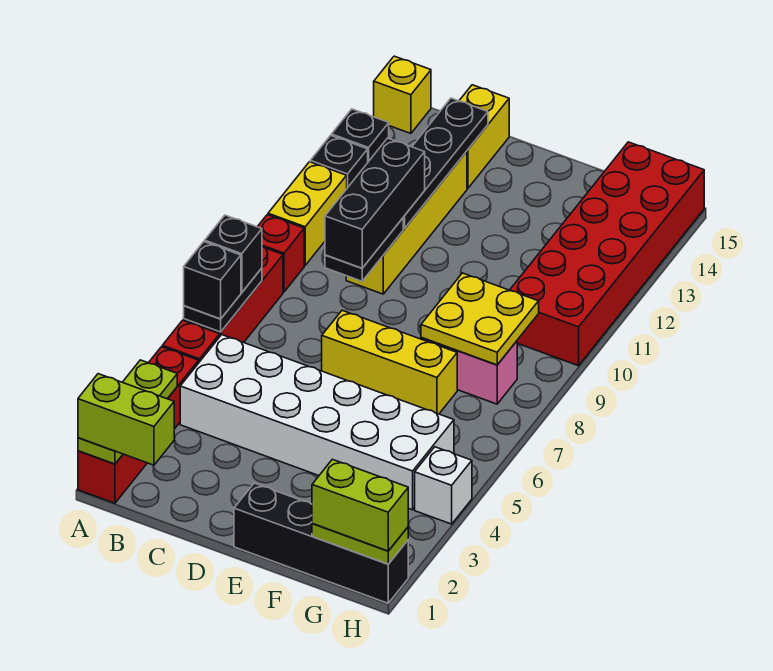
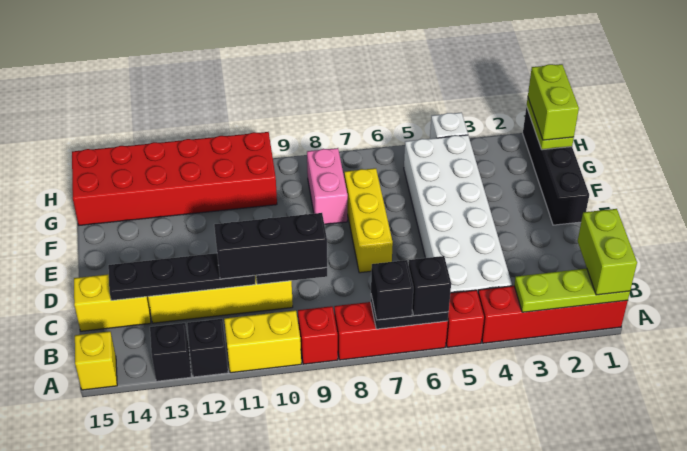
yellow plate F8:G9 level 2 -> none

